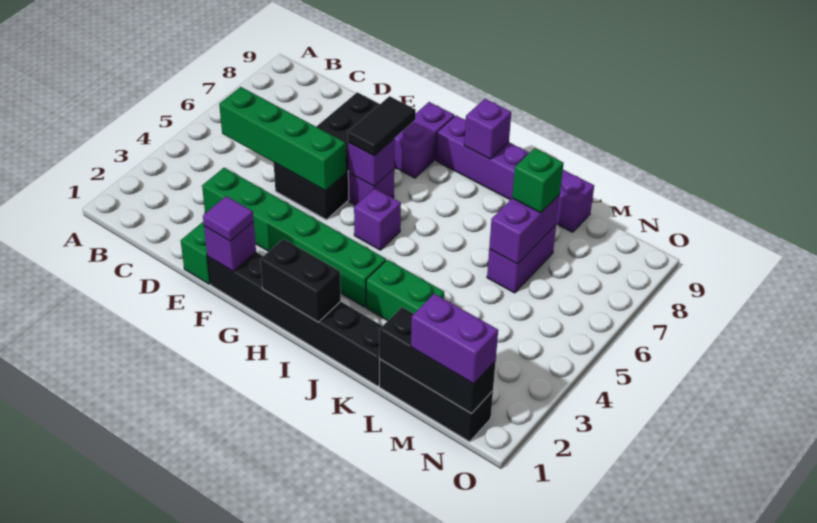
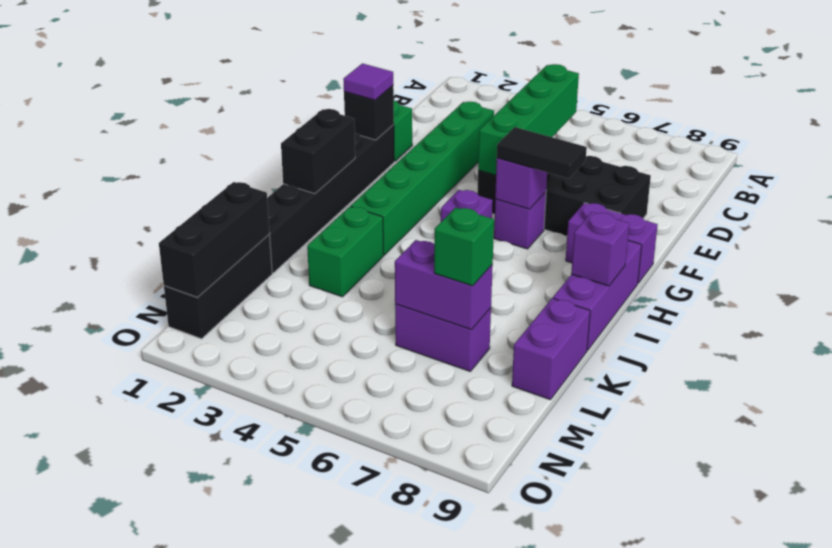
purple brick F1 level 2 -> black brick F1 level 2
purple brick M1:N1 level 3 -> none

